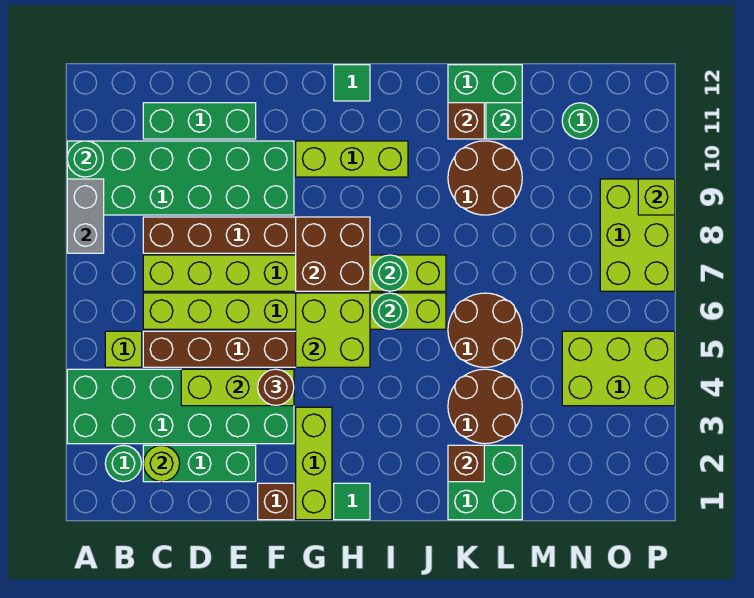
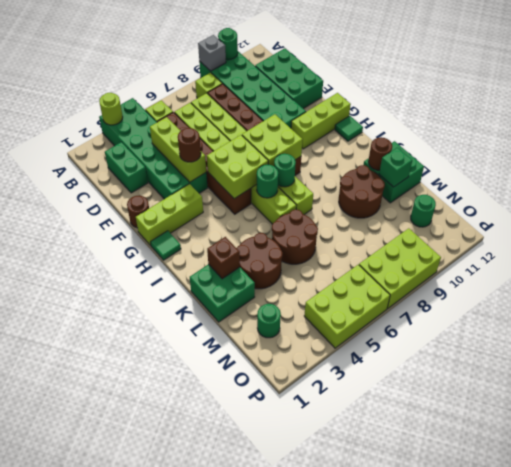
grey brick A8:A9 level 2 -> grey brick A9 level 2
green round brick B2 level 1 -> green round brick N2 level 1
green brick C2:E2 level 1 -> green brick C2:D2 level 1
lime round brick C2 level 2 -> lime round brick A3 level 2
green brick C11:E11 level 1 -> green brick C11:E12 level 1
brown brick F1 level 1 -> brown round brick F1 level 1
brown brick G7:H8 level 2 -> lime brick G7:H8 level 2
lime brick G10:I10 level 1 -> lime brick G10:G12 level 1
brown brick K11 level 2 -> brown round brick K11 level 2
lime brick N4:P5 level 1 -> lime brick O4:P6 level 1
lime brick P9 level 2 -> lime brick B8 level 1

